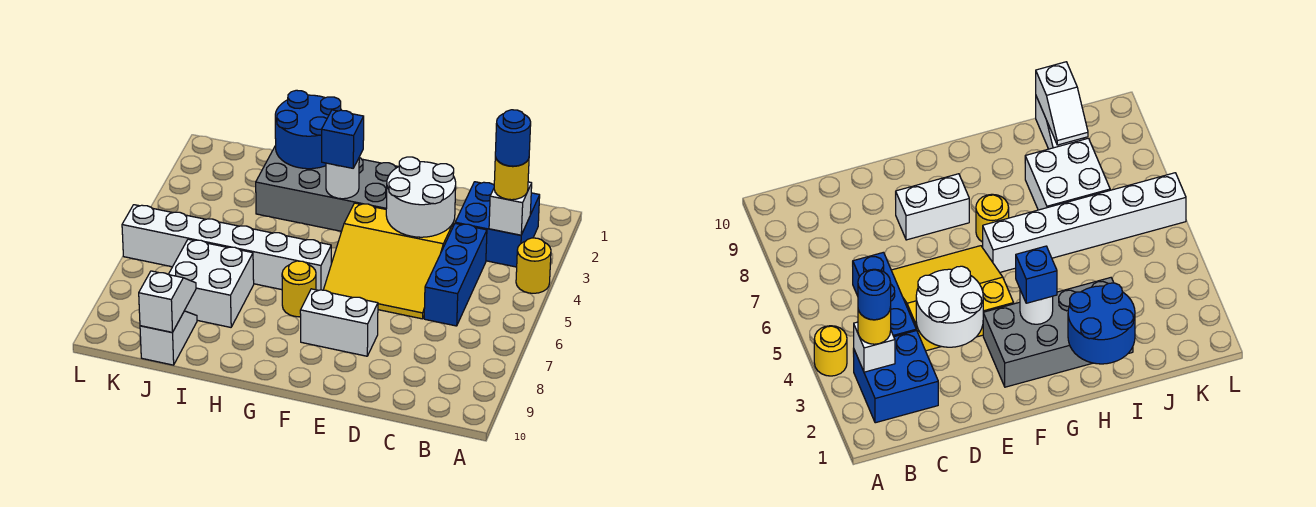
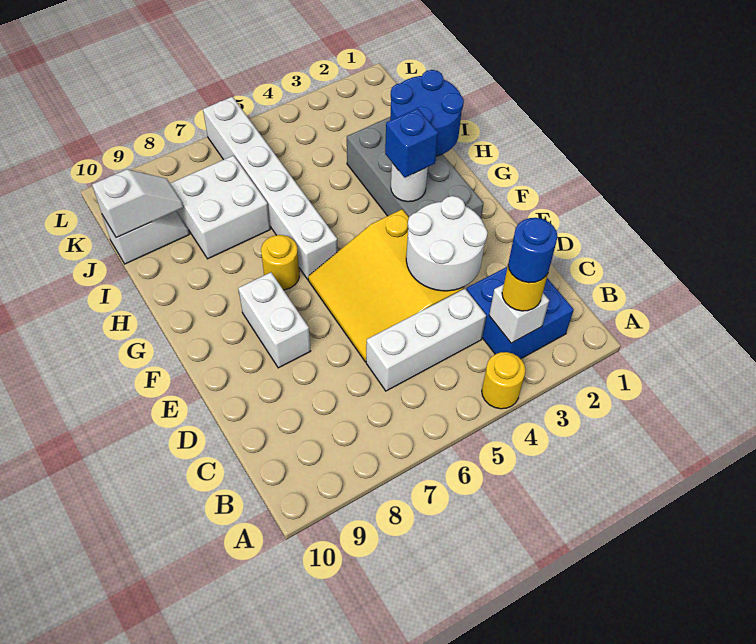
blue brick C4:C6 level 1 -> white brick C4:C6 level 1

